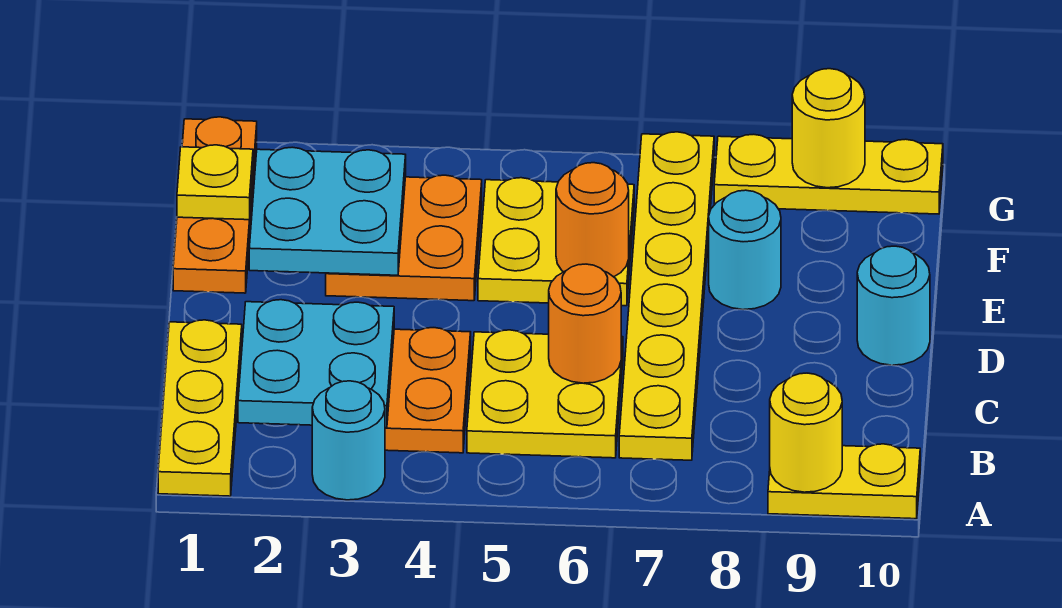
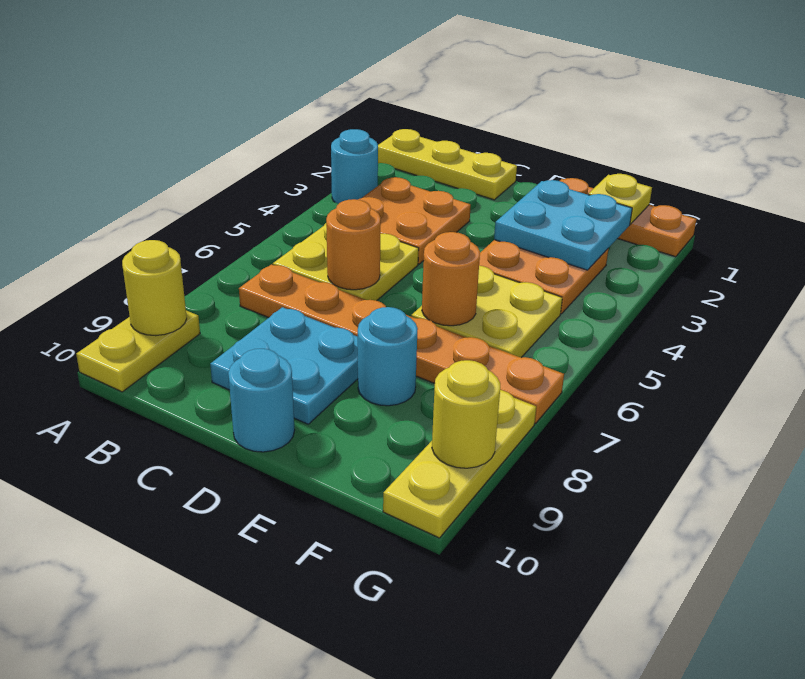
cyan plate B2:C3 level 2 -> cyan plate C8:D9 level 1
yellow plate B7:G7 level 1 -> orange plate B7:G7 level 1

